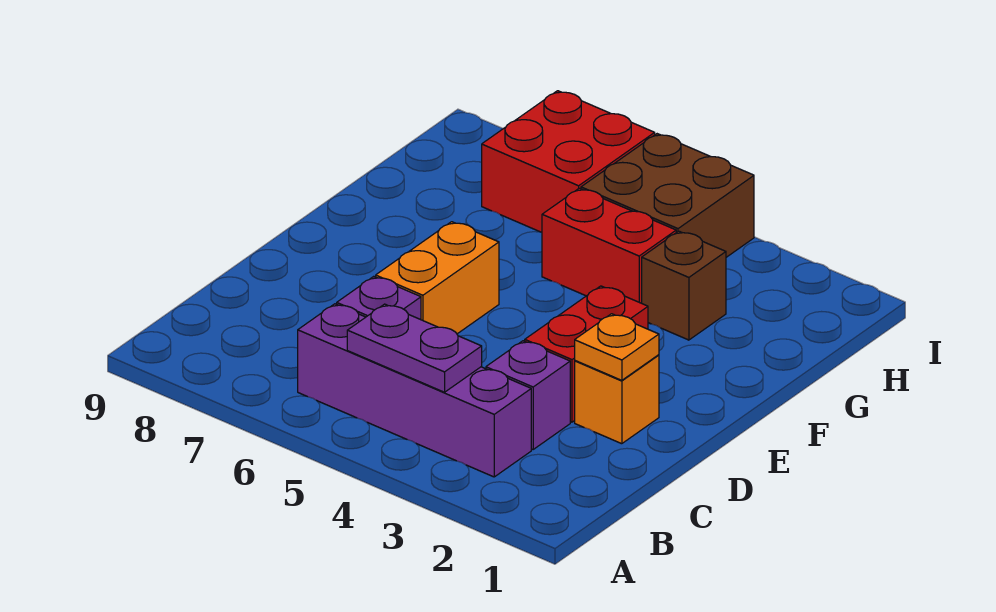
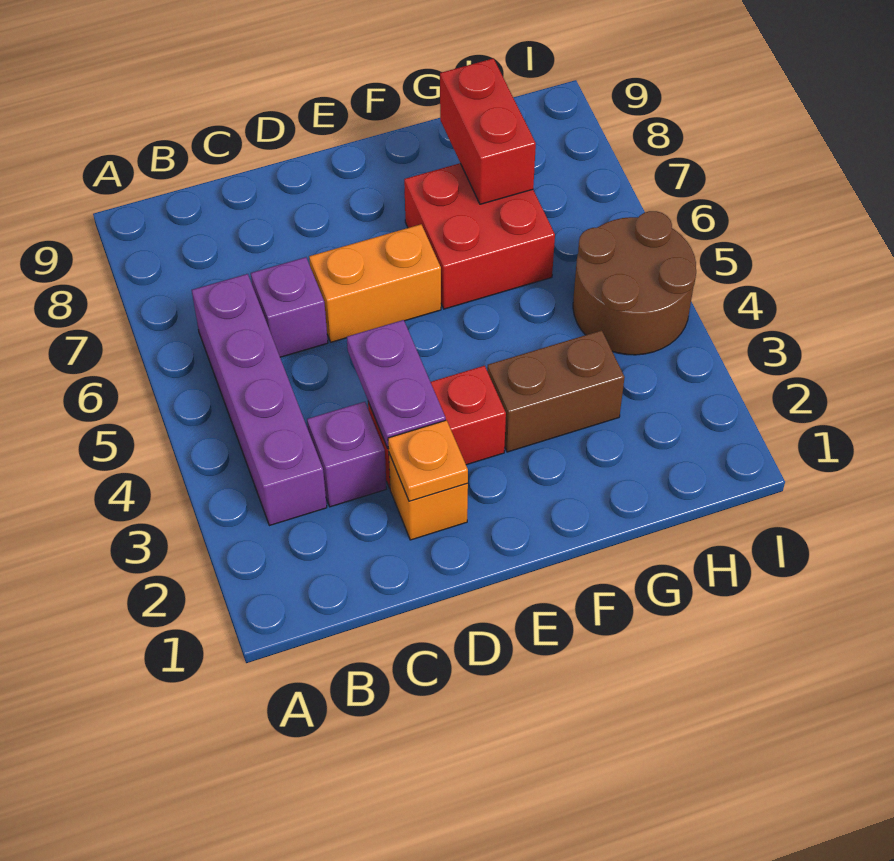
purple plate B4:B5 level 2 -> purple plate D3:D4 level 2
brown brick G3 level 1 -> brown brick F3:G3 level 1
red brick G4:G5 level 1 -> red brick G7:G8 level 2
brown brick H4:I5 level 1 -> brown round brick H4:I5 level 1
red brick H6:I7 level 1 -> red brick F6:G7 level 1

